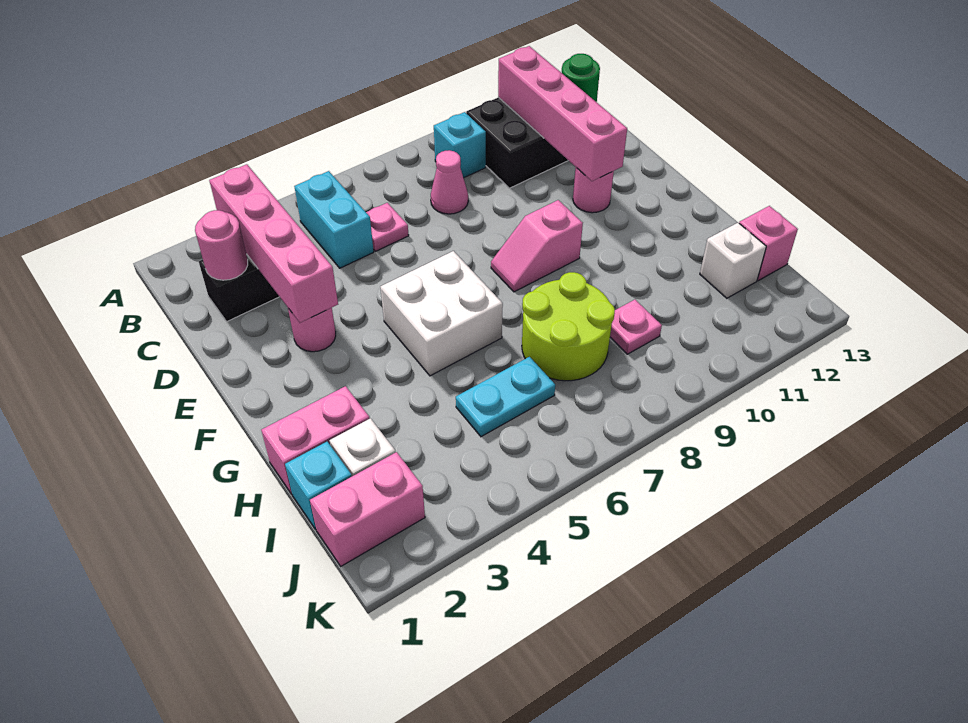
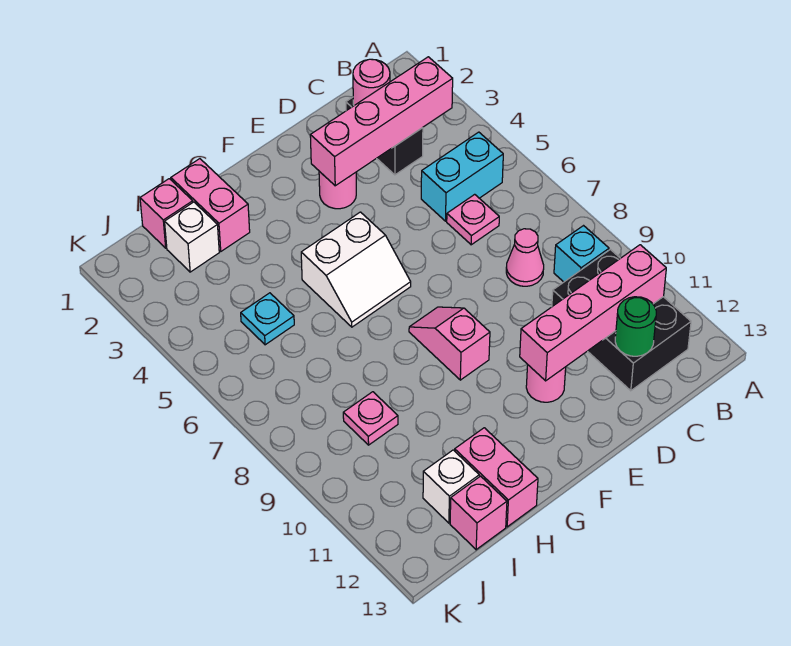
white brick F5:G6 level 1 -> white slope F5:G6 level 1 top 5
lime round brick H7:I8 level 1 -> none
cyan brick I1 level 1 -> pink brick I1 level 1
cyan plate I5:I6 level 1 -> cyan plate I5 level 1
pink brick J1:J2 level 1 -> pink brick H12:H13 level 1

